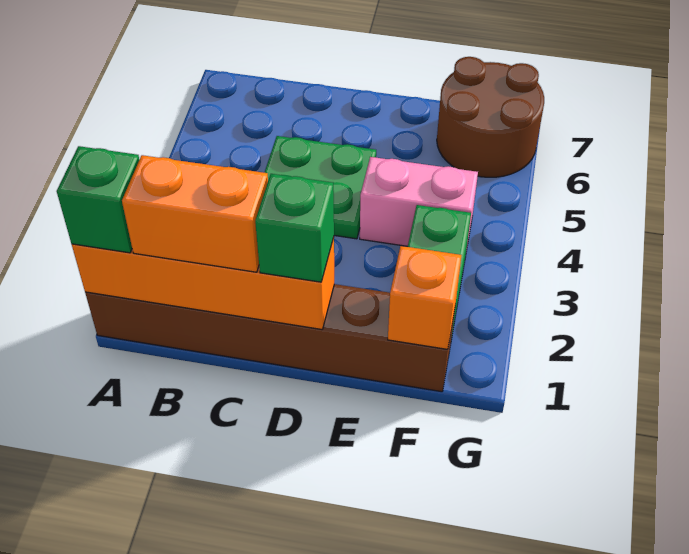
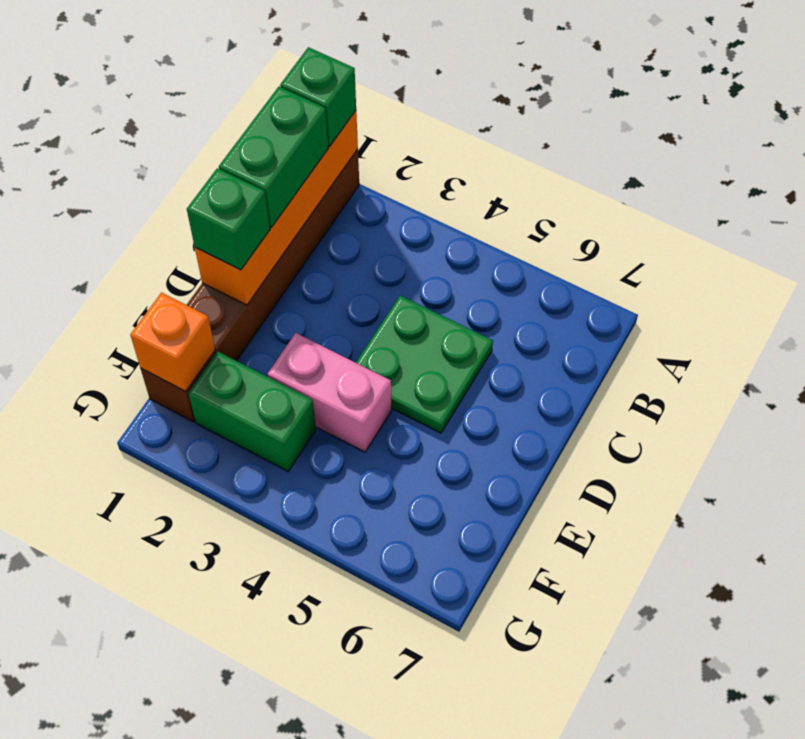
orange brick B1:C1 level 3 -> green brick B1:C1 level 3
pink brick E4:F4 level 1 -> pink brick E3:E4 level 1
brown round brick F6:G7 level 1 -> none

